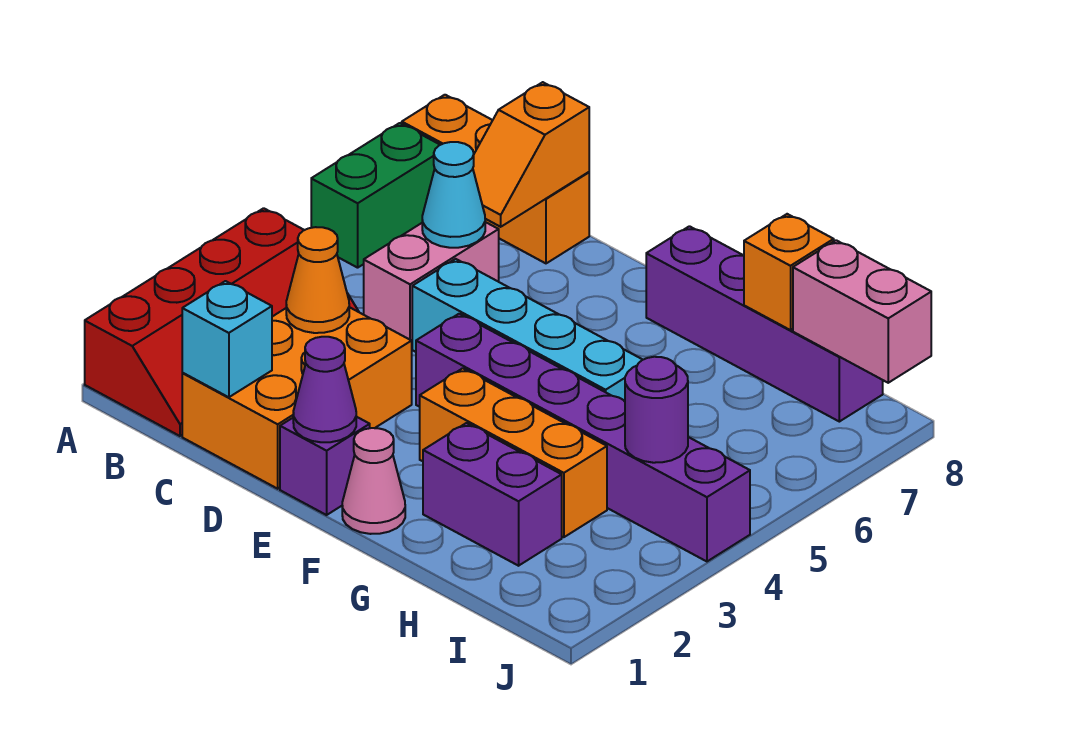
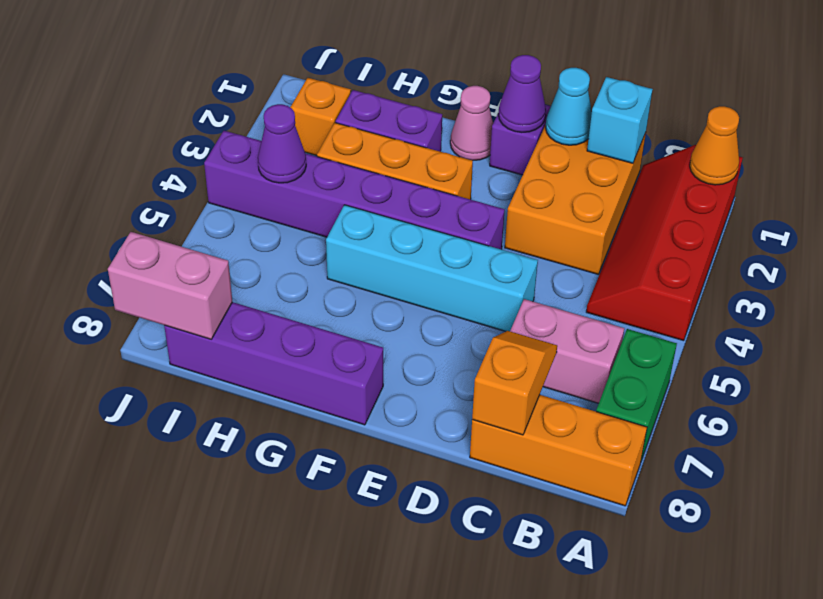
orange cone C3 level 2 -> orange cone A1 level 2
pink brick C5:C6 level 1 -> pink brick B6:C6 level 1
cyan cone C6 level 2 -> cyan cone D1 level 2
orange brick H8 level 2 -> orange brick I2 level 1
purple round brick I4 level 2 -> purple cone I4 level 2

